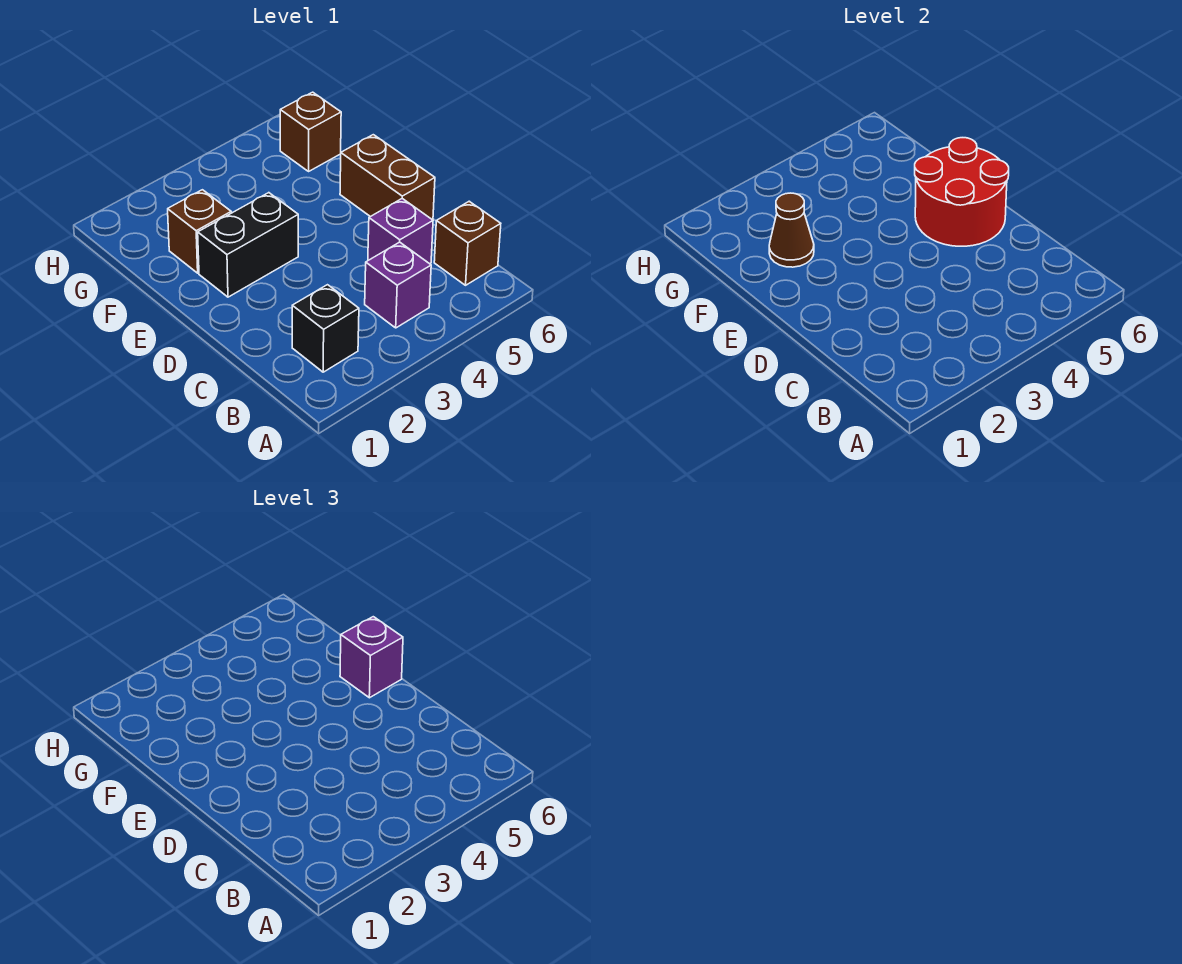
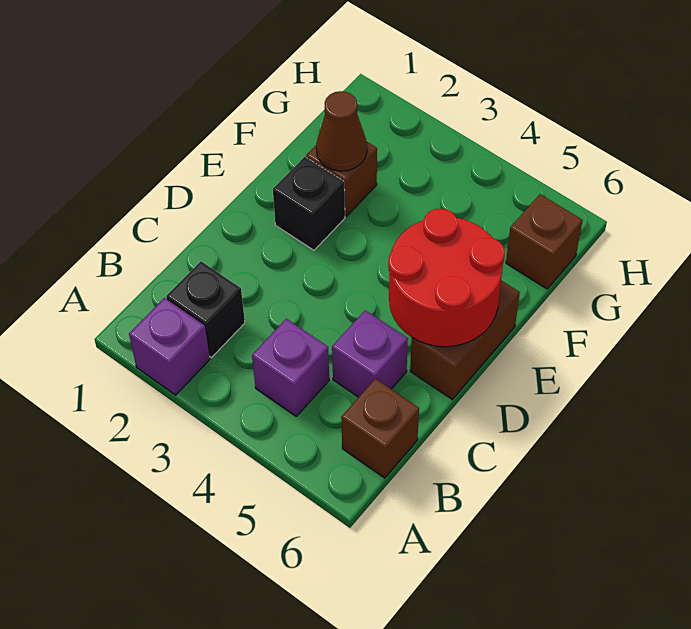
black brick E2:E3 level 1 -> black brick E2 level 1
purple brick E6 level 3 -> purple brick A2 level 1

